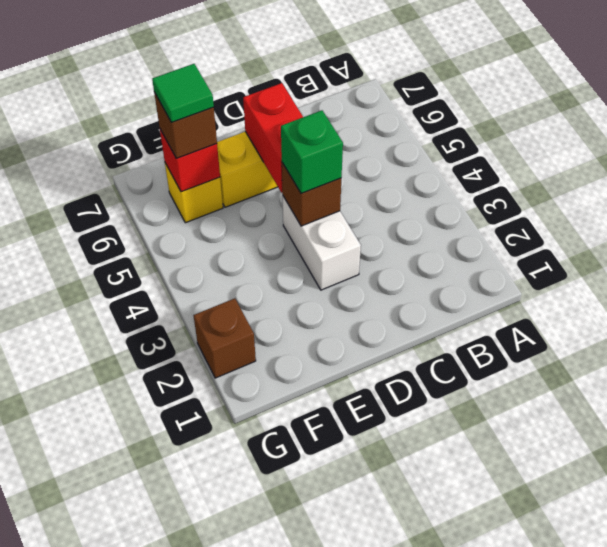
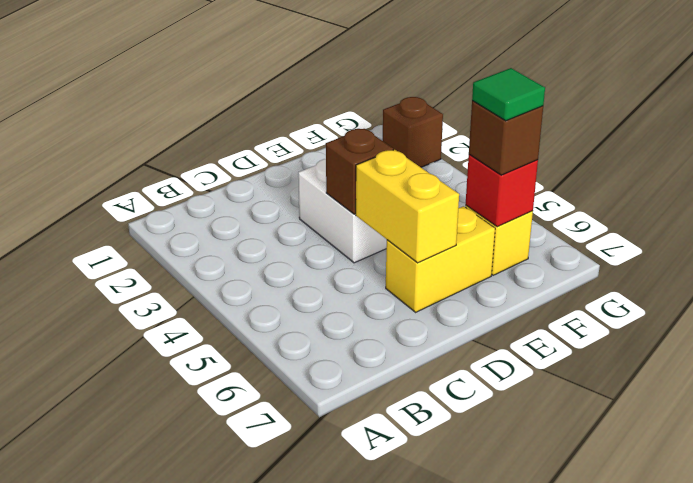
green brick D4 level 3 -> none
red brick D5:D6 level 2 -> yellow brick D5:D6 level 2

